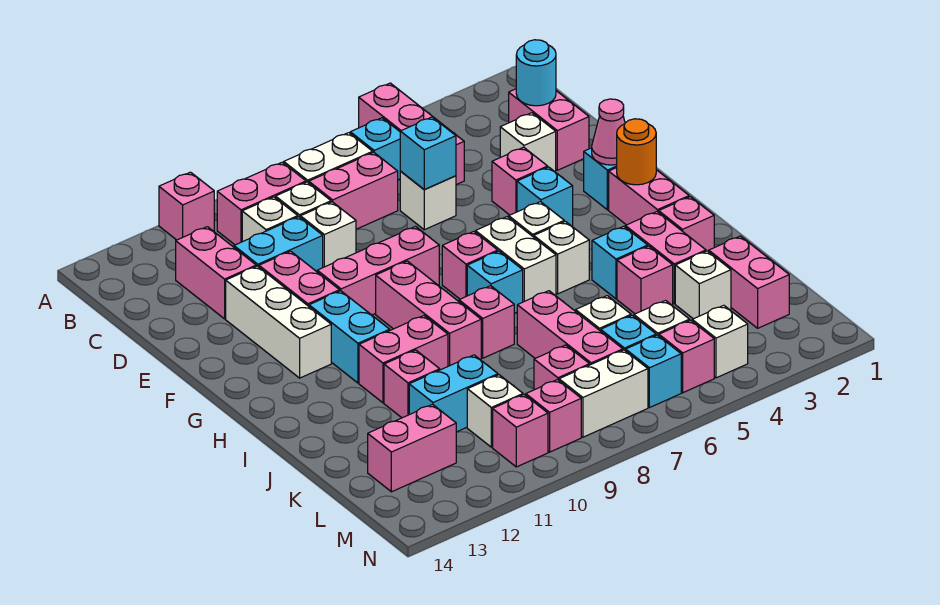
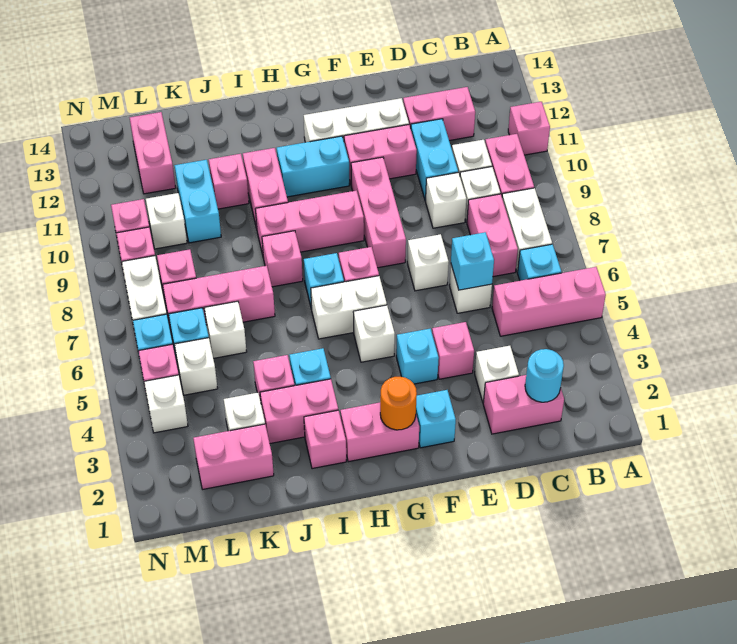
pink cone F2 level 2 -> none
white brick H5 level 1 -> white brick E7 level 1

